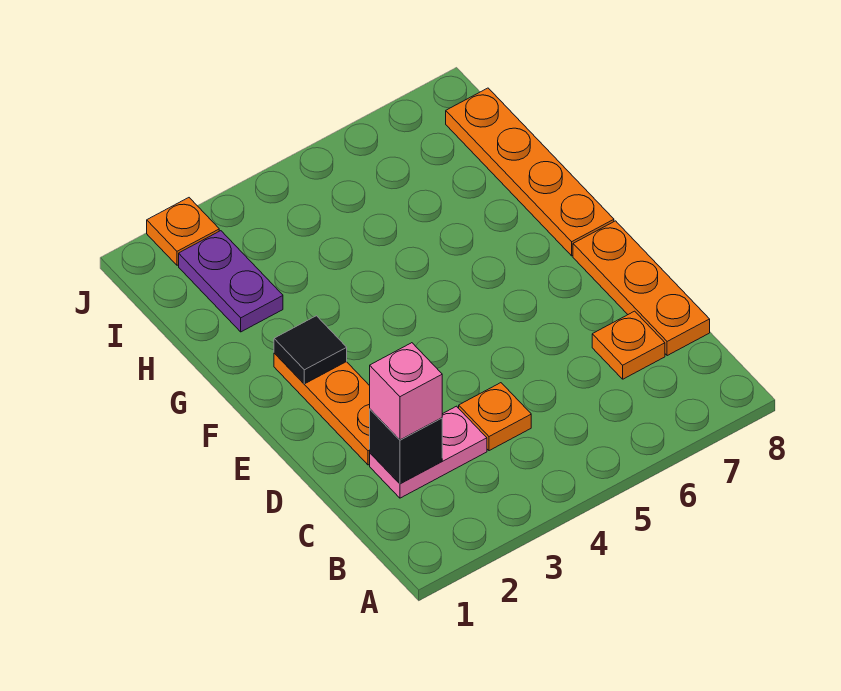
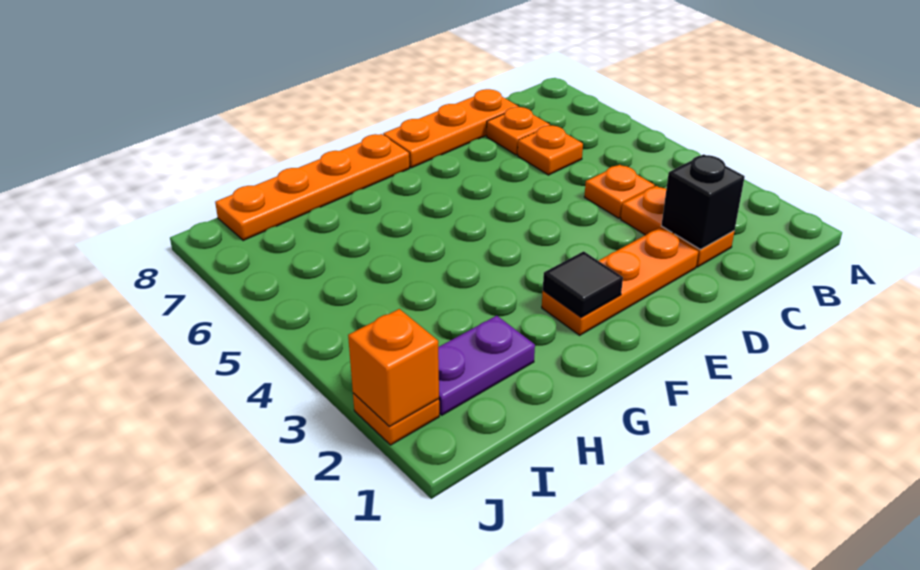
pink plate C2:C3 level 1 -> orange plate C2:C3 level 1
pink brick C2 level 3 -> none
none -> orange plate C6 level 1
none -> orange brick J2 level 2

